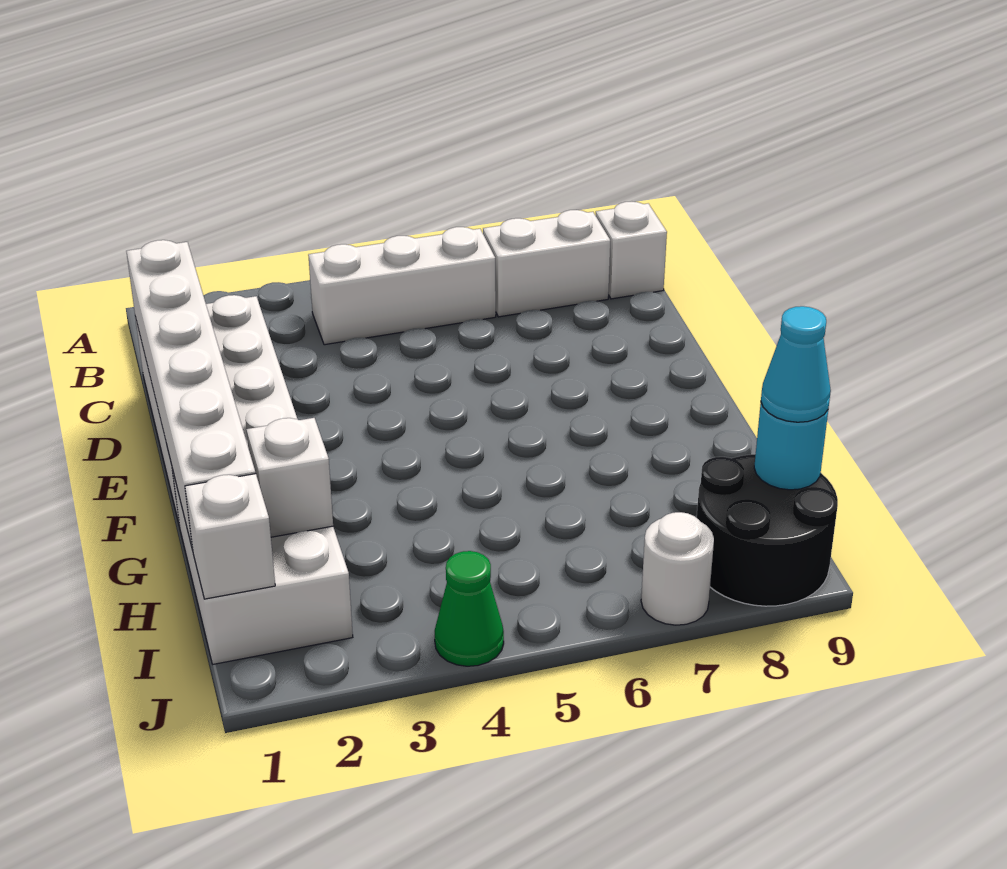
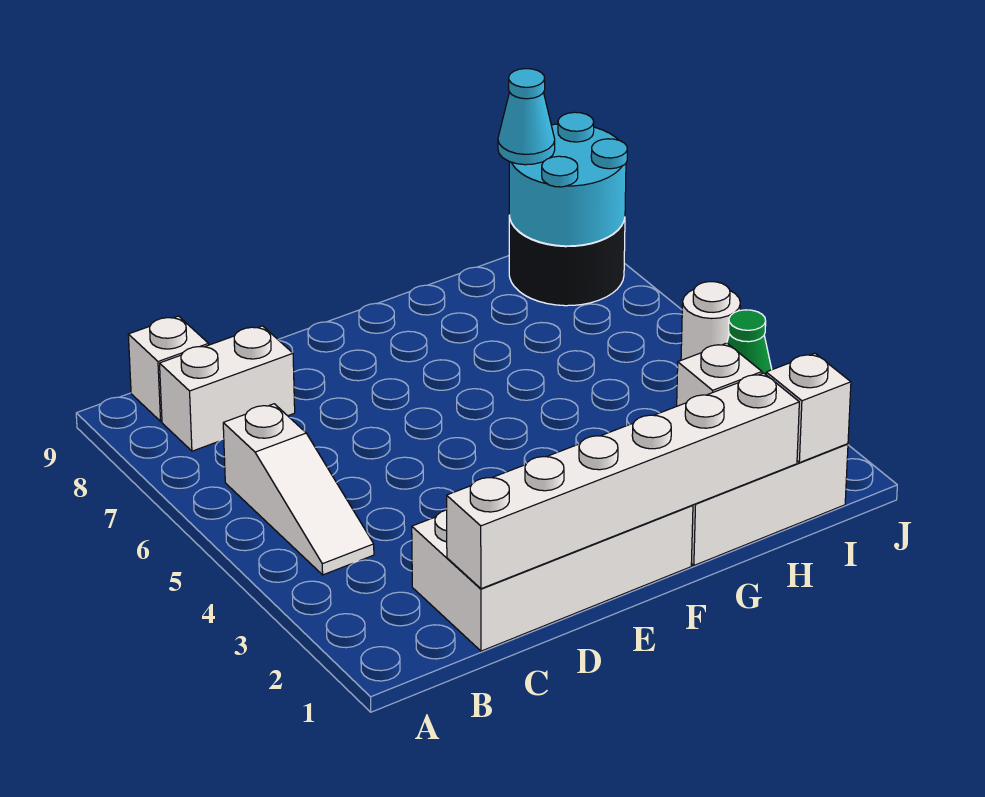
white brick B4:B6 level 1 -> white slope B4:B6 level 1 top 6
white brick B7:B8 level 1 -> white brick B8:C8 level 1
cyan round brick I9 level 2 -> cyan round brick I8:J9 level 2
white round brick J7 level 1 -> white round brick J5 level 1

